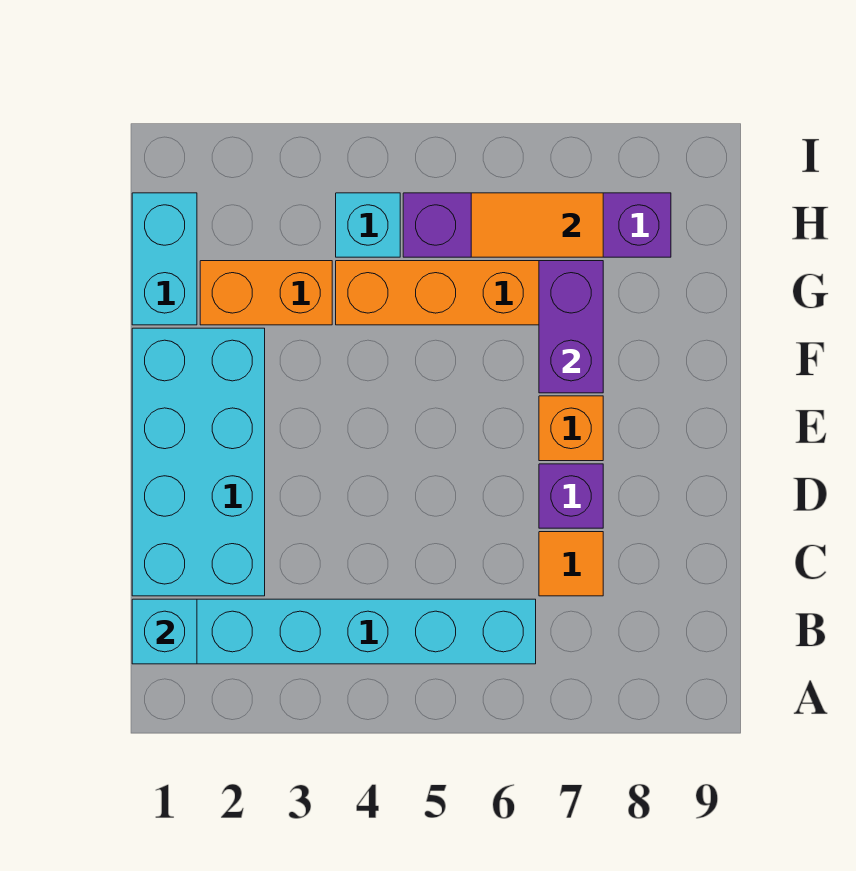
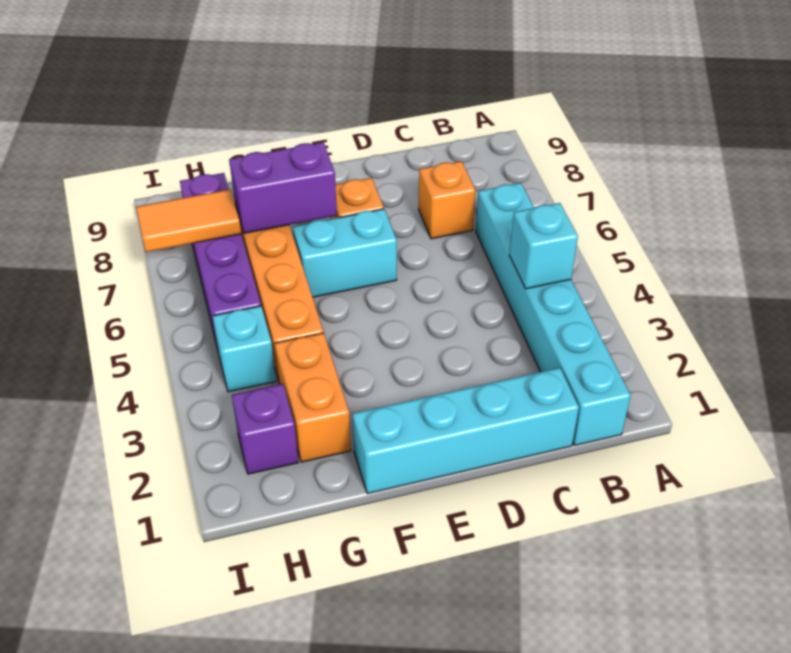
cyan brick B1 level 2 -> cyan brick B4 level 2
cyan brick C1:F2 level 1 -> cyan brick C1:F1 level 1
orange tile C7 level 1 -> orange brick C7 level 1
purple brick D7 level 1 -> purple brick H2 level 1
cyan brick G1:H1 level 1 -> cyan brick E6:F6 level 1
orange tile H6:H7 level 2 -> orange tile H7:I7 level 2

